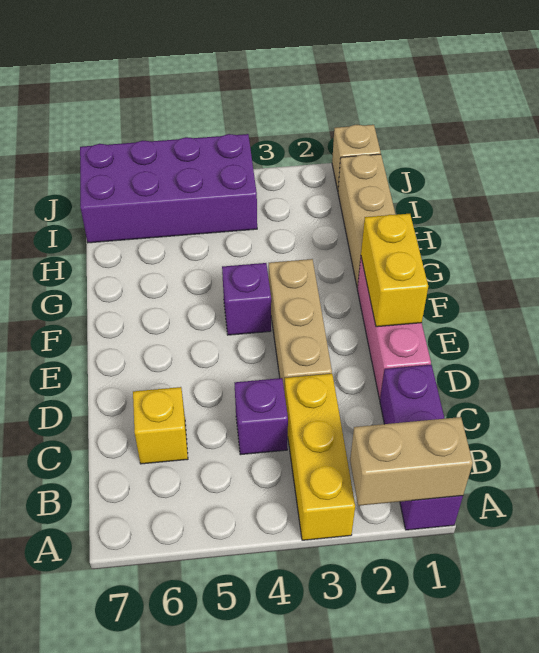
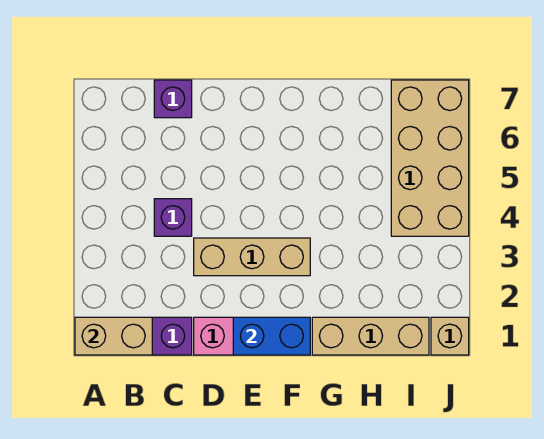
tan brick A1:A2 level 2 -> tan brick A1:B1 level 2
yellow brick A3:C3 level 1 -> none
yellow brick C6 level 1 -> none
yellow brick E1:F1 level 2 -> blue brick E1:F1 level 2
purple brick F4 level 1 -> purple brick C7 level 1
purple brick I4:J7 level 1 -> tan brick I4:J7 level 1

